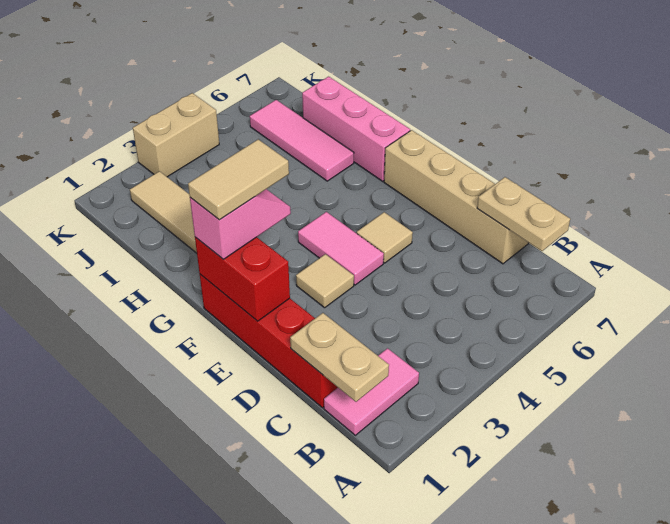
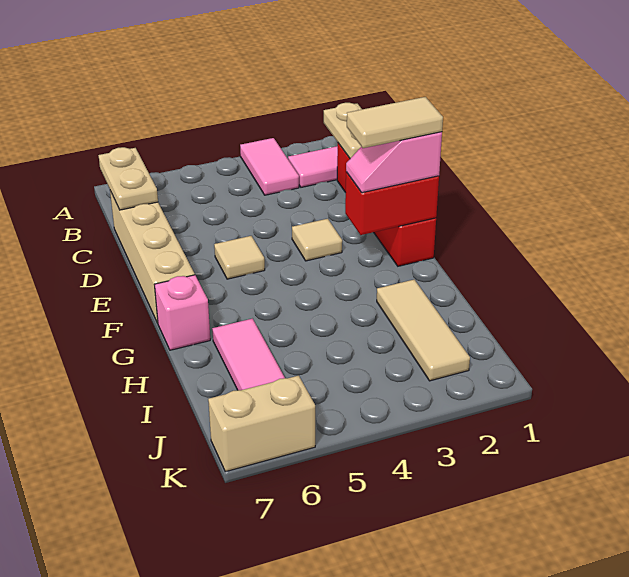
red brick E1:F1 level 2 -> red brick F1:F2 level 2
pink tile E4:F4 level 1 -> pink tile A3:B3 level 1
pink brick G7:I7 level 1 -> pink brick G7 level 1
tan brick K3:K4 level 1 -> tan brick K6:K7 level 1

